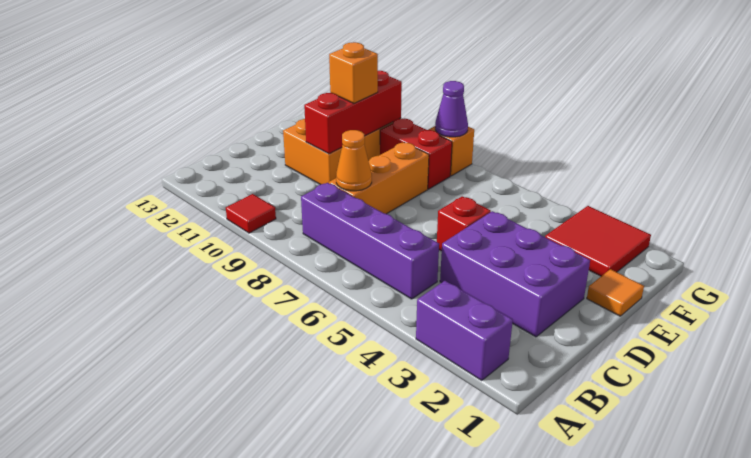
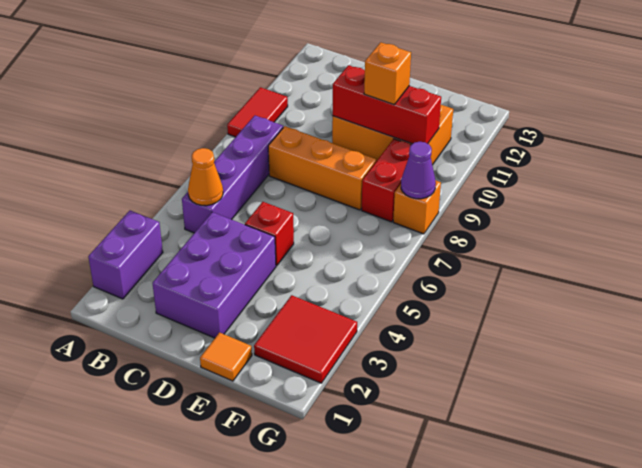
red tile A10 level 1 -> red tile A9:A10 level 1
orange cone C8 level 2 -> orange cone B5 level 2

